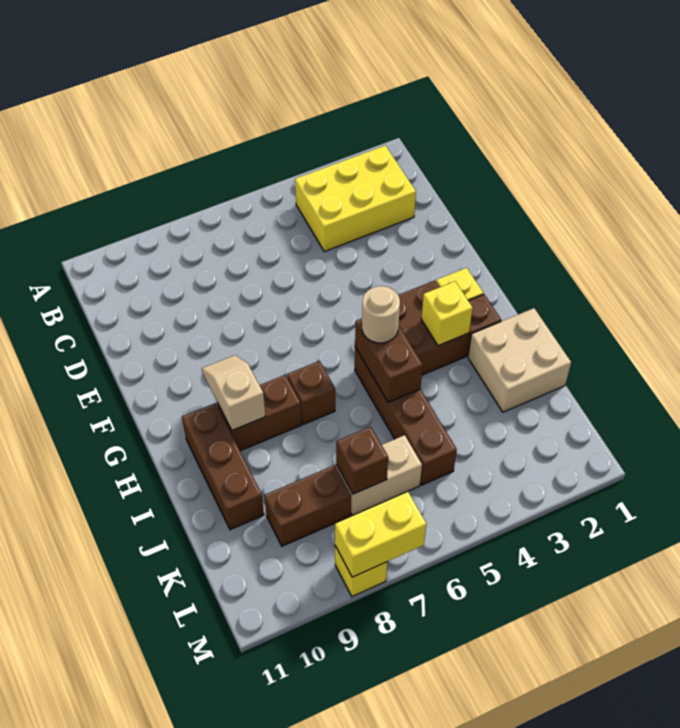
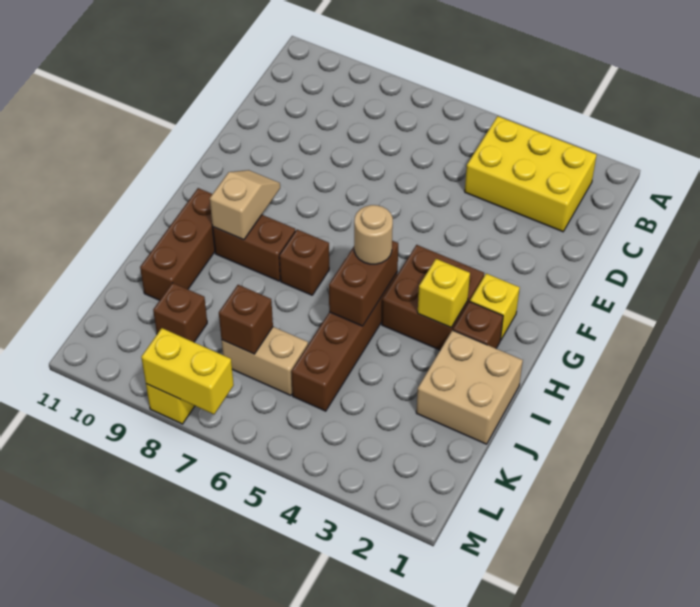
brown brick K8:K9 level 1 -> brown brick K9 level 1

